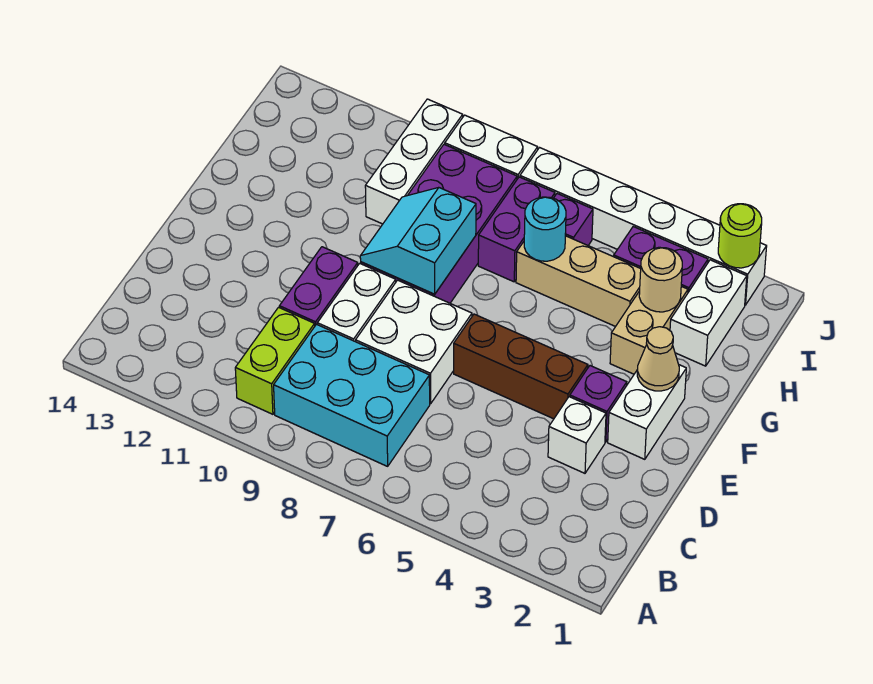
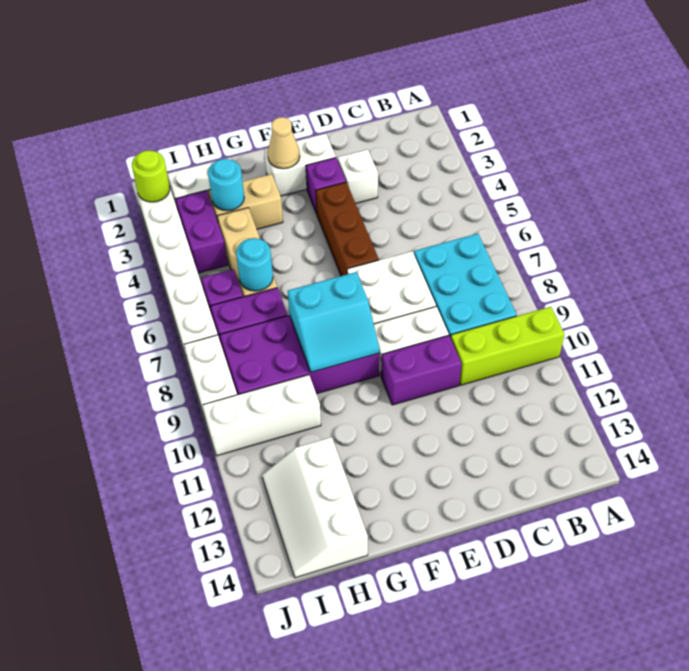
lime brick B10:C10 level 1 -> lime brick A10:C10 level 1
tan round brick H3 level 2 -> cyan round brick H3 level 2
none -> white slope H12:I14 level 1 top H

